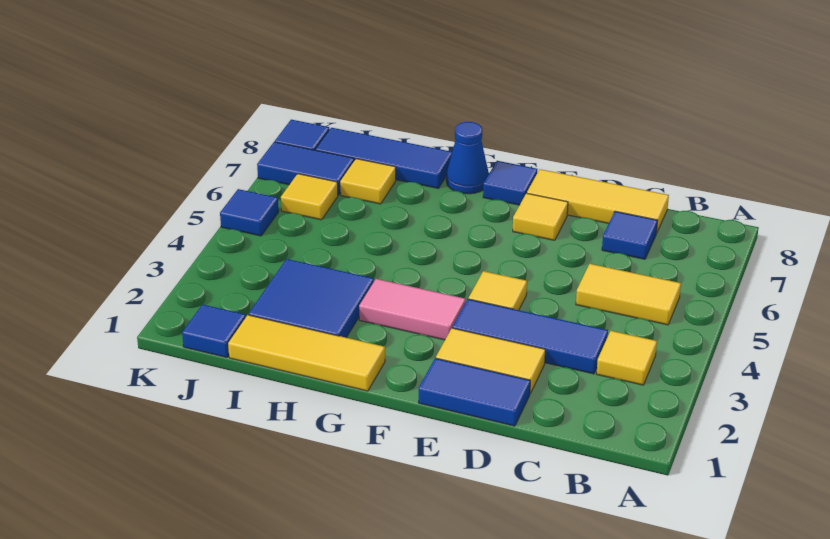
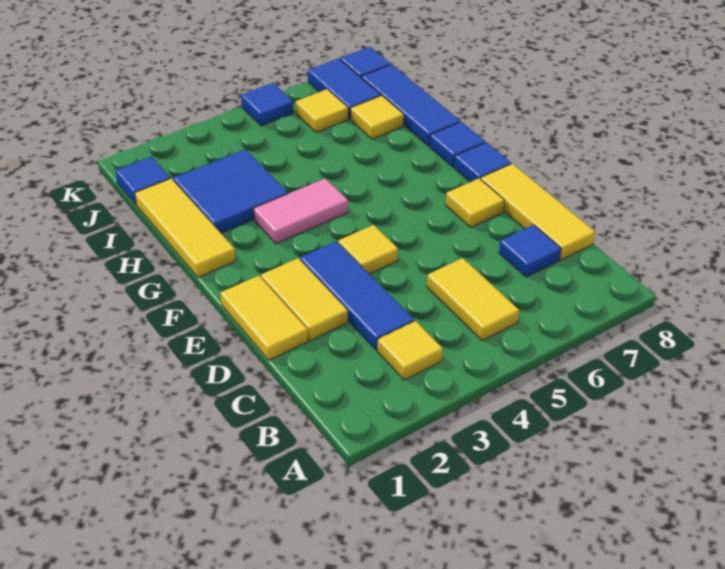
blue tile D1:E1 level 1 -> yellow tile D1:E1 level 1
pink tile F3:G3 level 1 -> pink tile G3:G4 level 1
blue cone G8 level 1 -> blue tile G8 level 1

